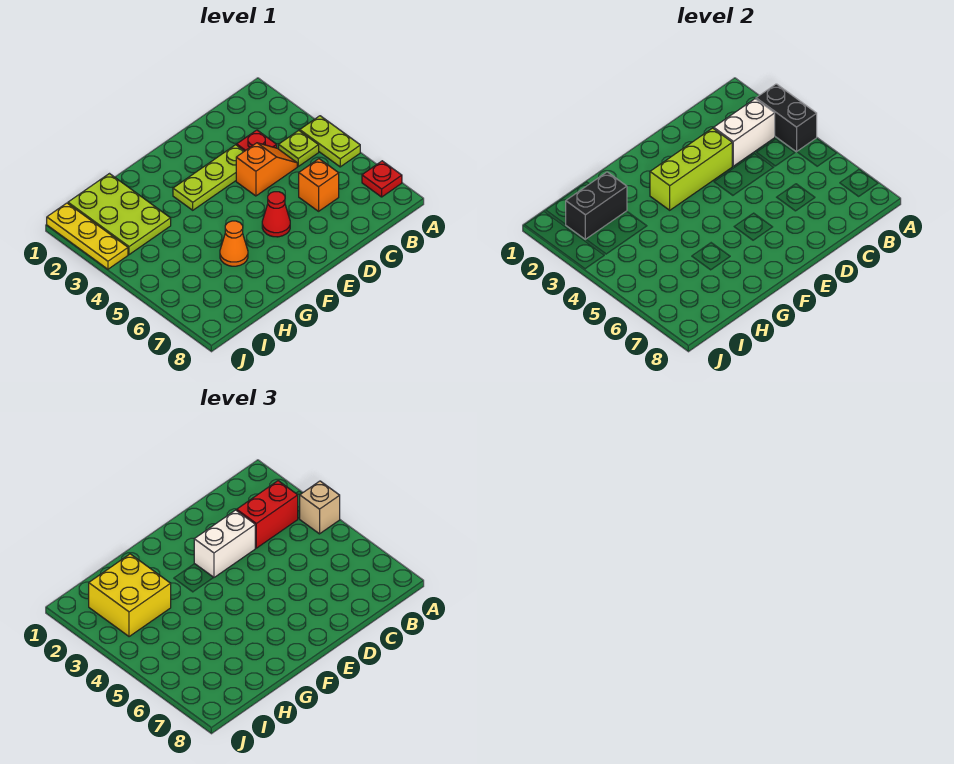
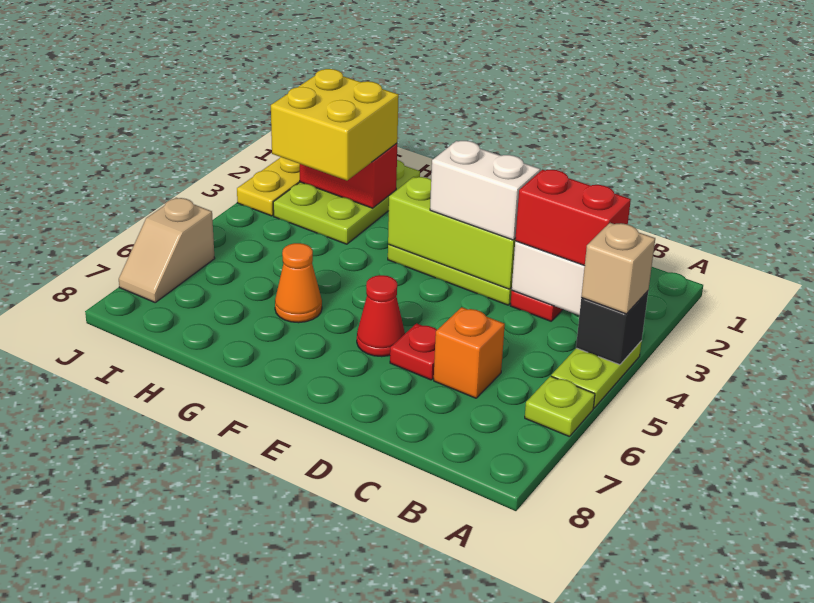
black brick A3:A4 level 2 -> black brick A4 level 2
red plate A7 level 1 -> red plate D6 level 1
lime plate B4 level 1 -> lime plate A6 level 1
orange slope C4:D4 level 1 top D -> none
black brick H2:I2 level 2 -> red brick H2:I2 level 2
none -> tan slope J6:J7 level 1 top 6

